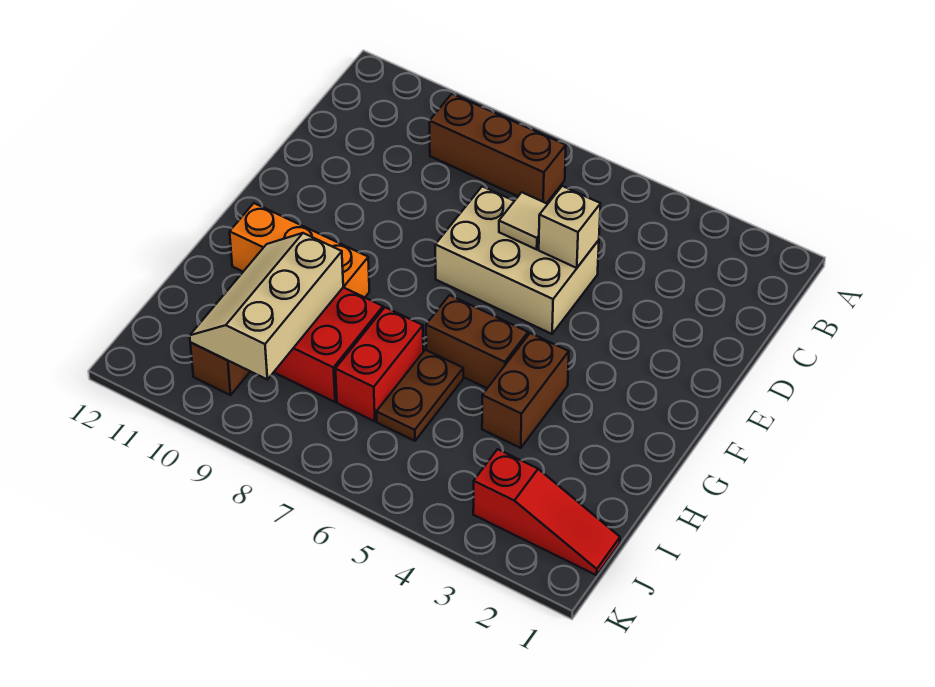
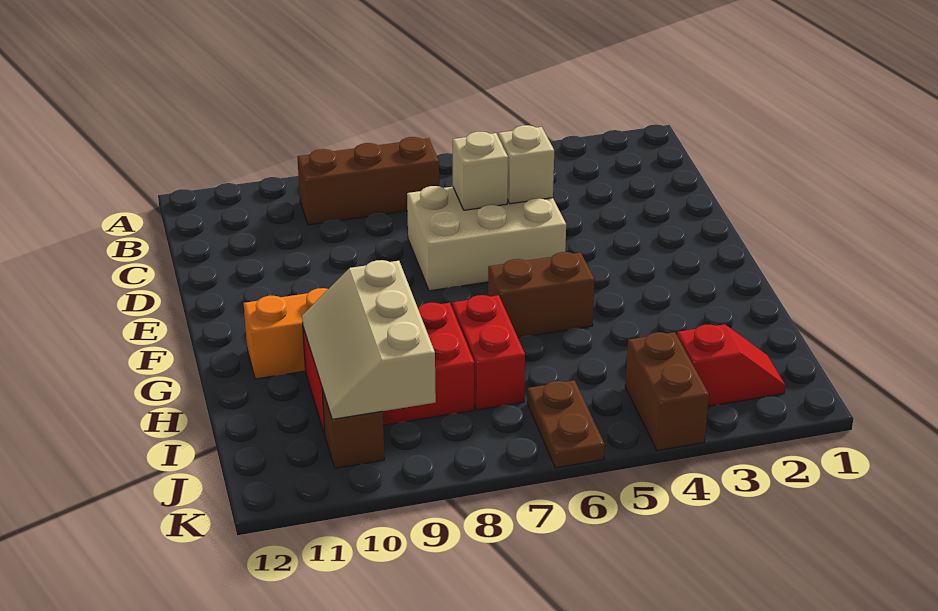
tan tile D6 level 2 -> tan brick D6 level 2
brown brick G4:H4 level 1 -> brown brick J4:K4 level 1
brown plate H6:I6 level 1 -> brown plate J6:K6 level 1
red slope J1:J3 level 1 top 3 -> red slope J2:J3 level 1 top 3

